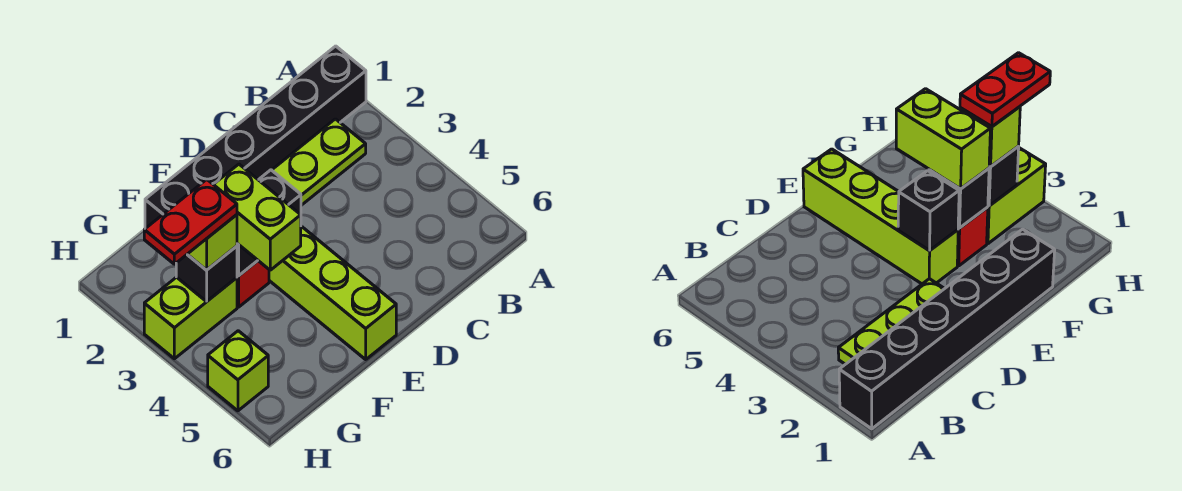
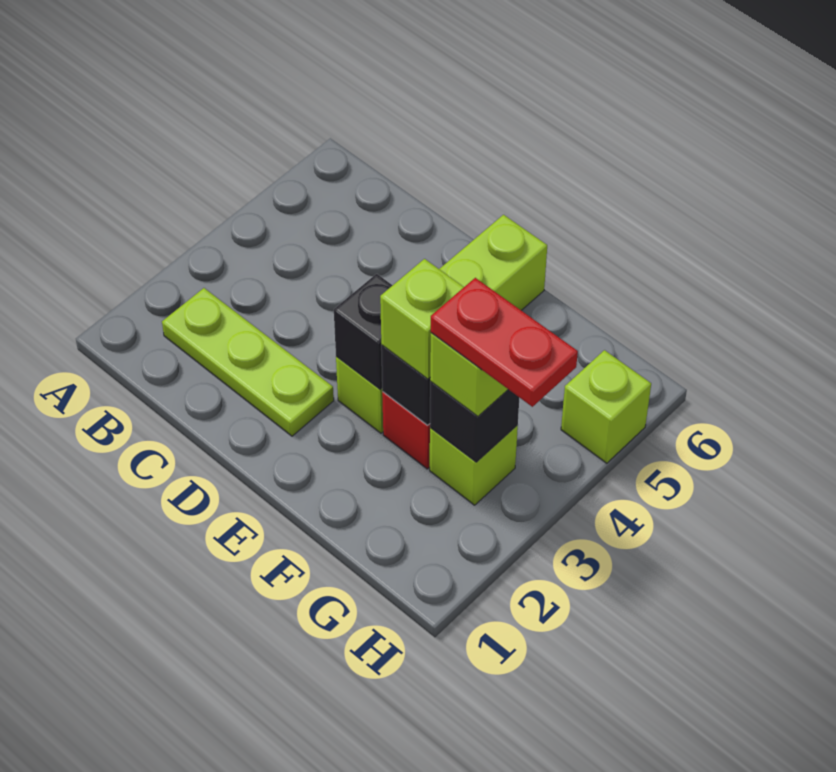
black brick A1:F1 level 1 -> none
lime brick F3:F4 level 3 -> lime brick F3 level 3
lime brick G3:H3 level 1 -> lime brick G3 level 1

